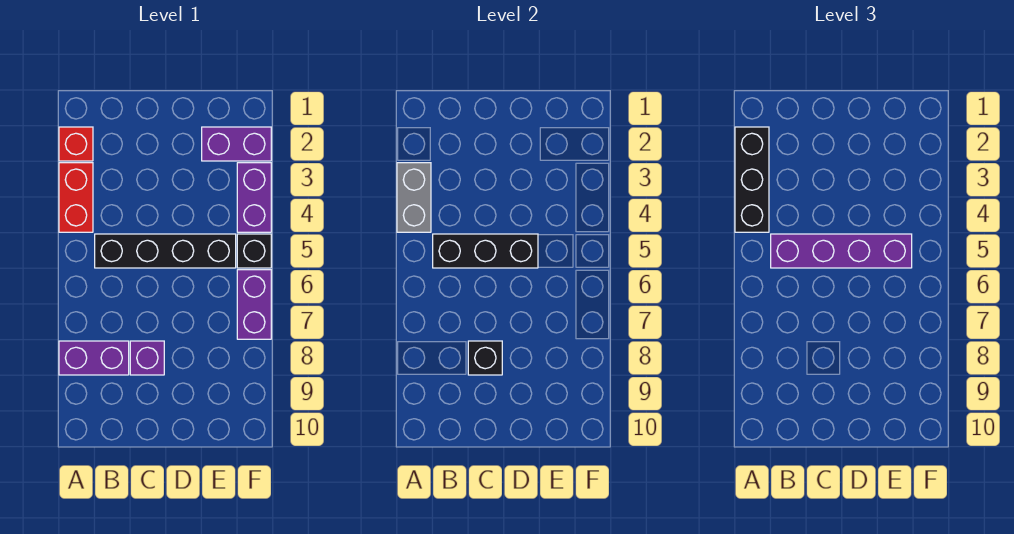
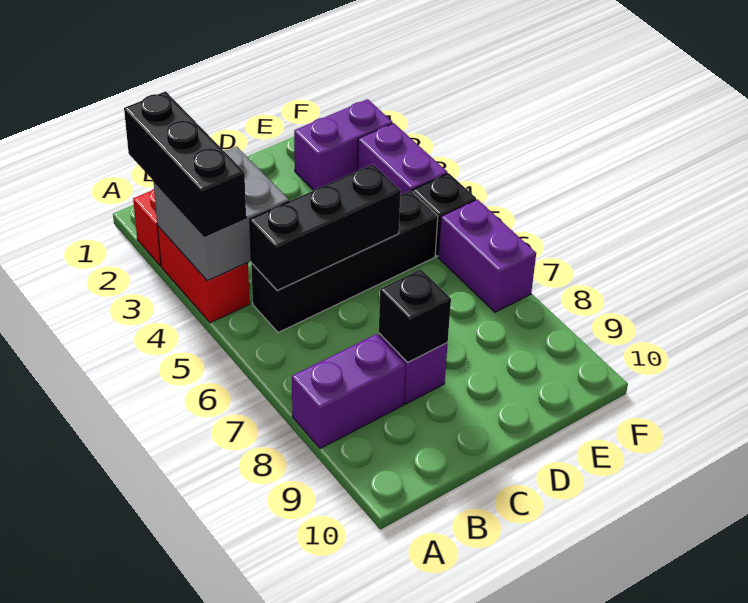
grey brick A3:A4 level 2 -> grey brick A3:B4 level 2
purple brick B5:E5 level 3 -> none

